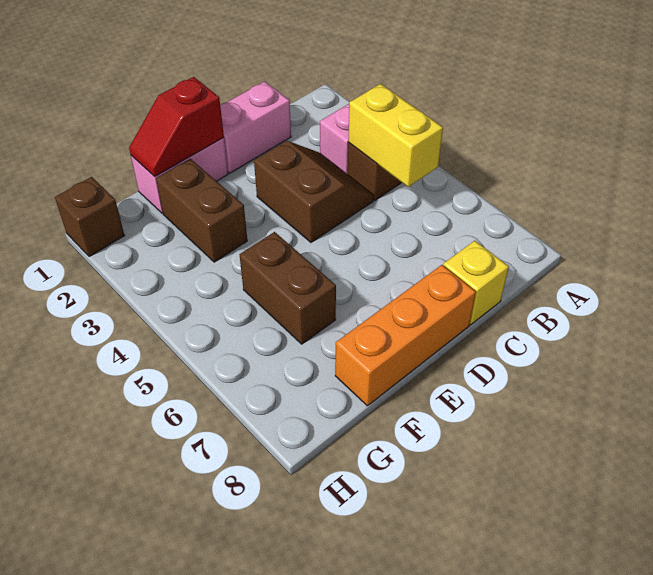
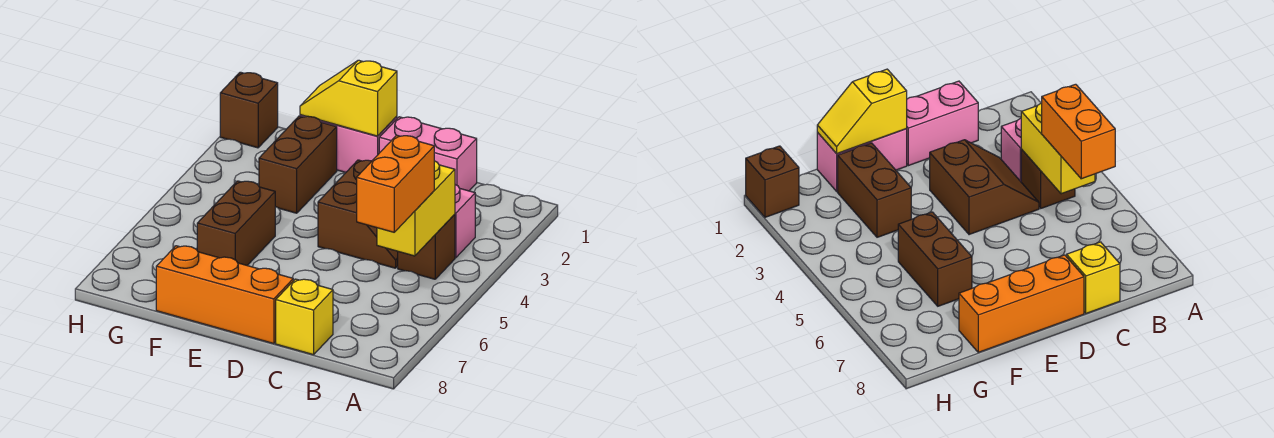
none -> orange brick B5:B6 level 3
red slope E1:F1 level 2 top E -> yellow slope E1:F1 level 2 top E

